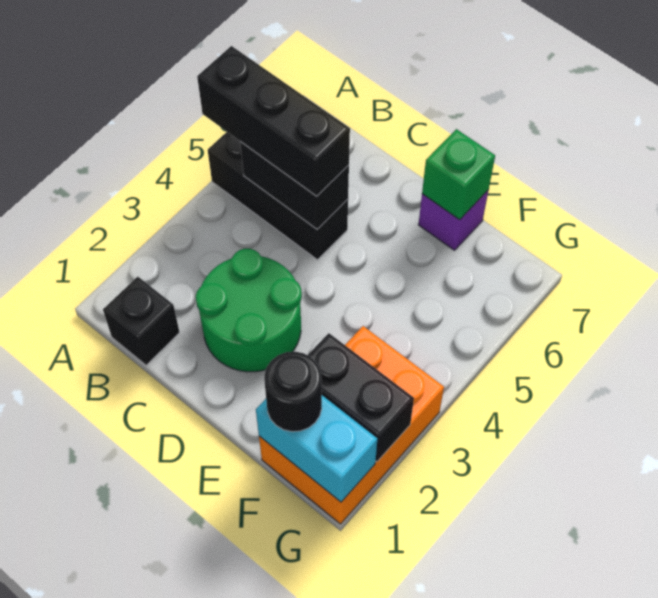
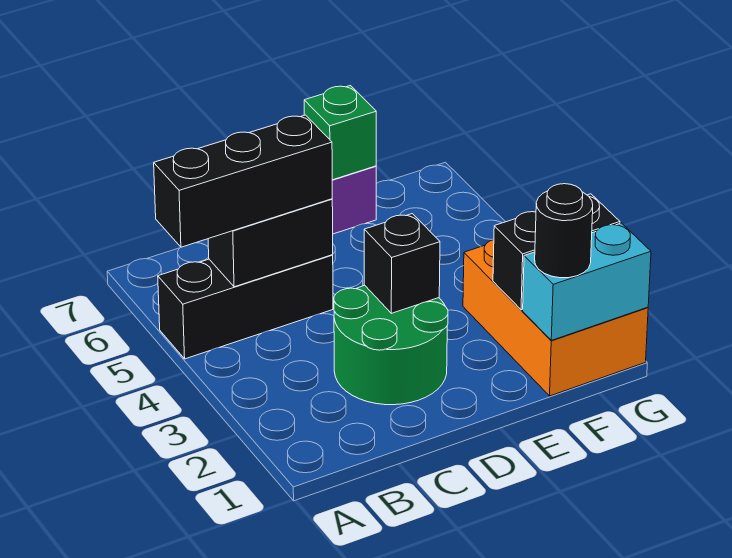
black brick B1 level 1 -> black brick D3 level 2

